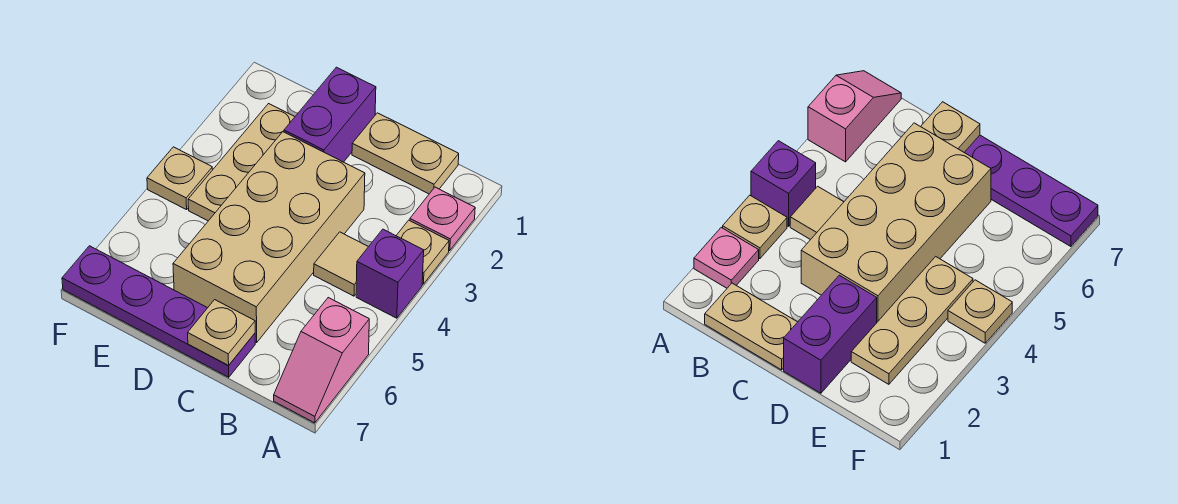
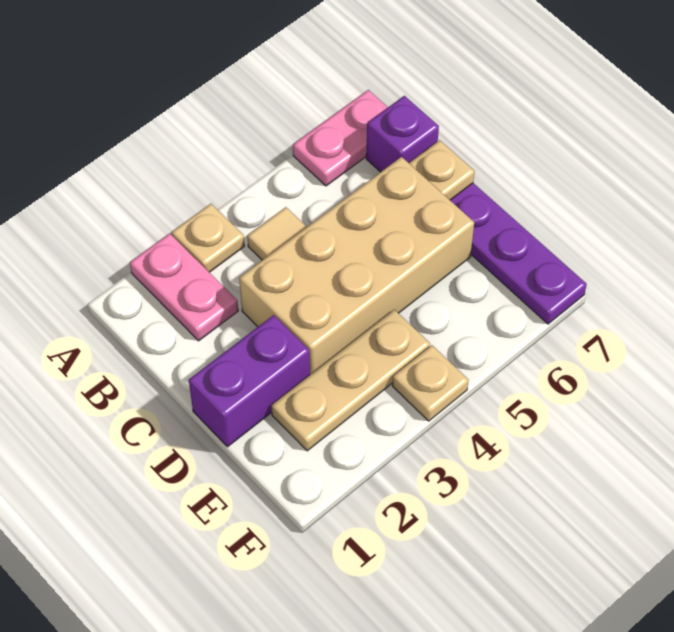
pink plate A2 level 1 -> pink plate A2:B2 level 1
purple brick A4 level 1 -> purple brick B7 level 1
pink slope A6:A7 level 1 top 6 -> pink plate A6:A7 level 1
tan plate B1:C1 level 1 -> none

